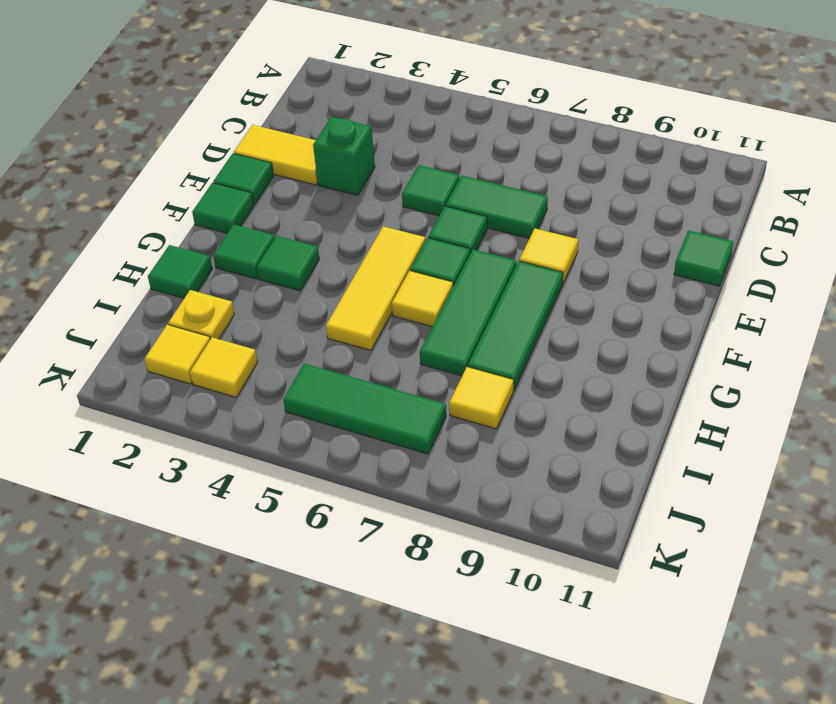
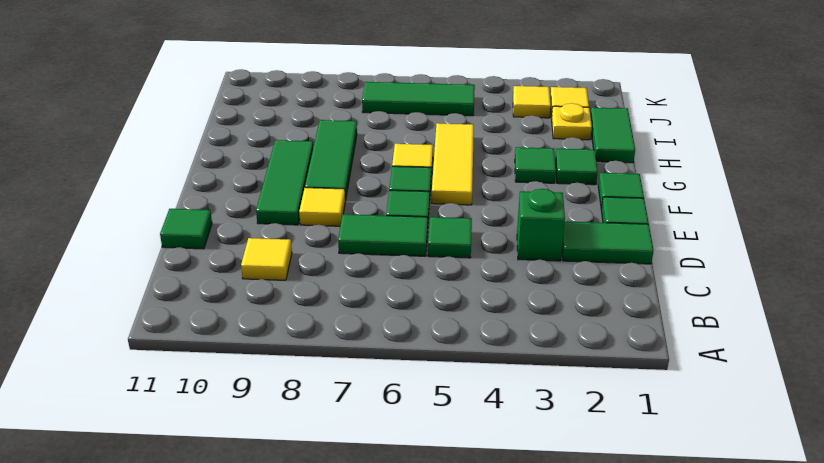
yellow tile D1:D2 level 1 -> green tile D1:D2 level 1
green tile F7:H7 level 1 -> green tile E9:G9 level 1
green tile H1 level 1 -> green tile H1:I1 level 1
yellow tile I8 level 1 -> yellow tile C9 level 1

